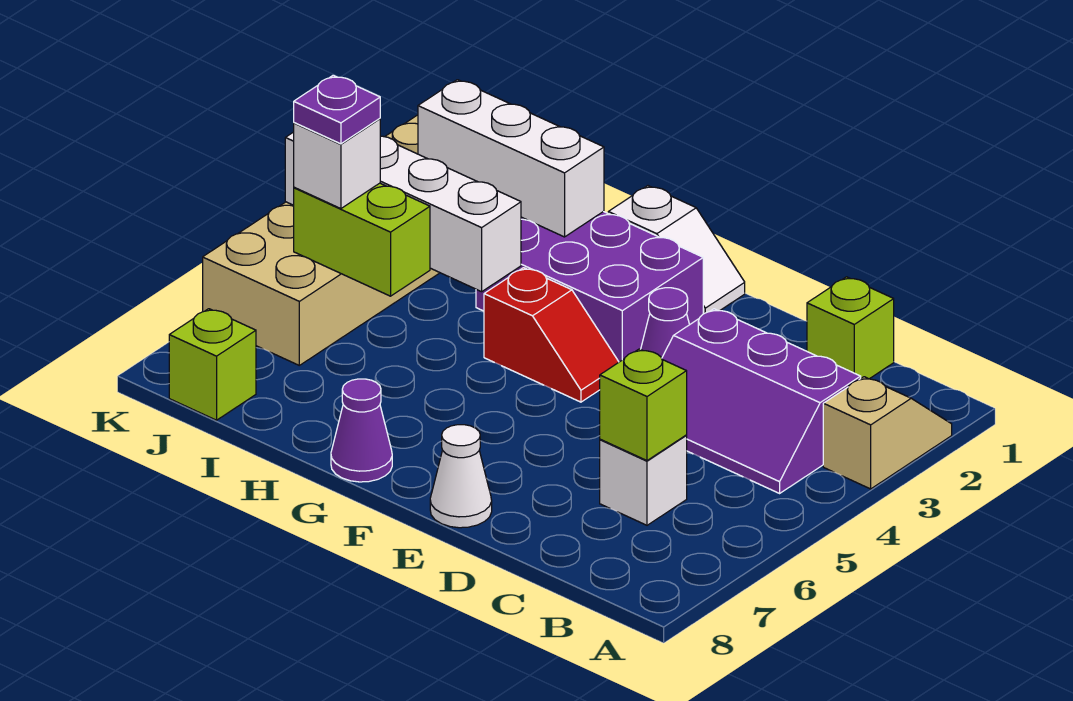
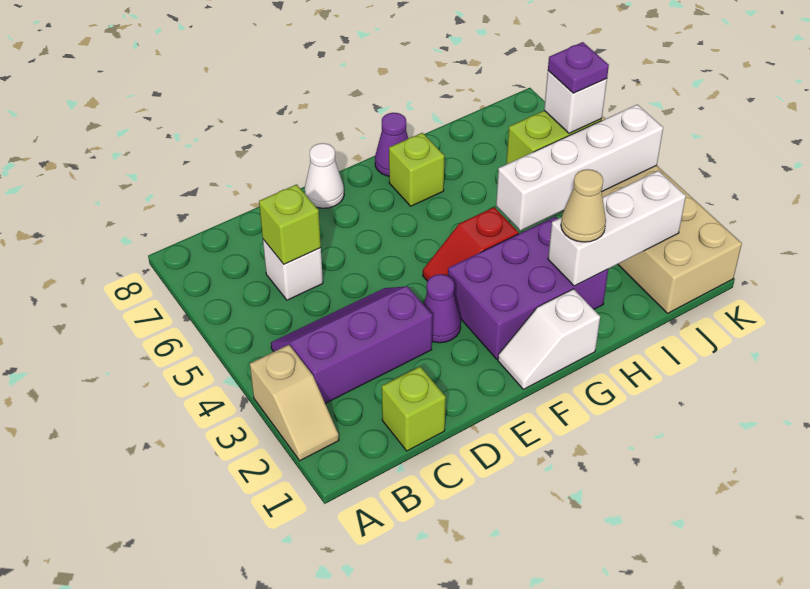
none -> tan cone H2 level 3
lime brick J8 level 1 -> lime brick G7 level 1

